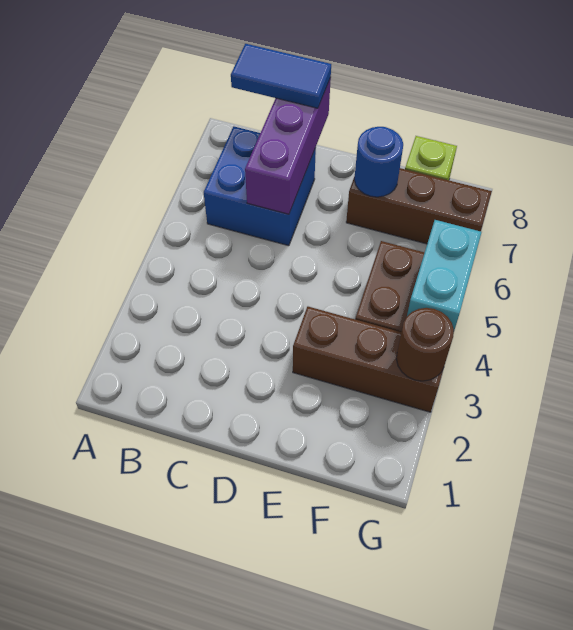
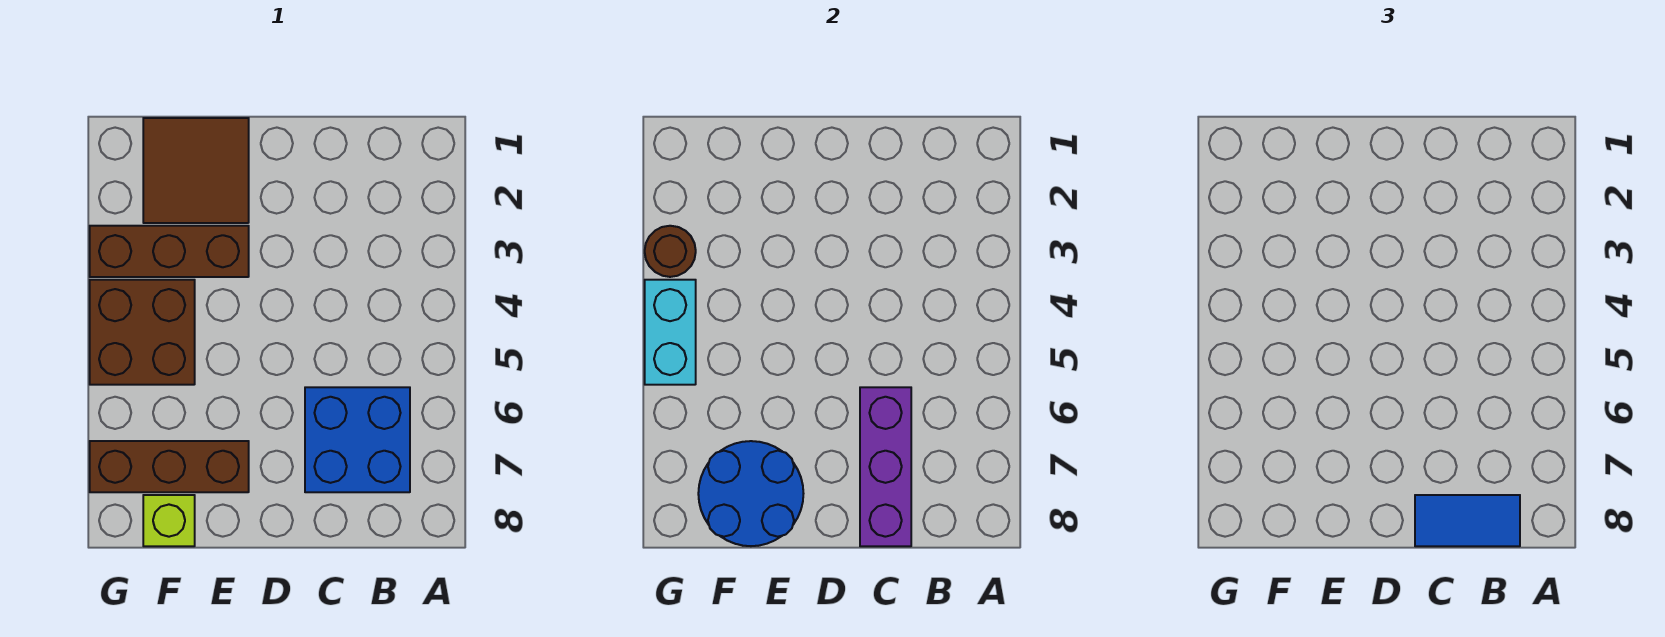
none -> brown tile E1:F2 level 1
blue round brick E7 level 2 -> blue round brick E7:F8 level 2

